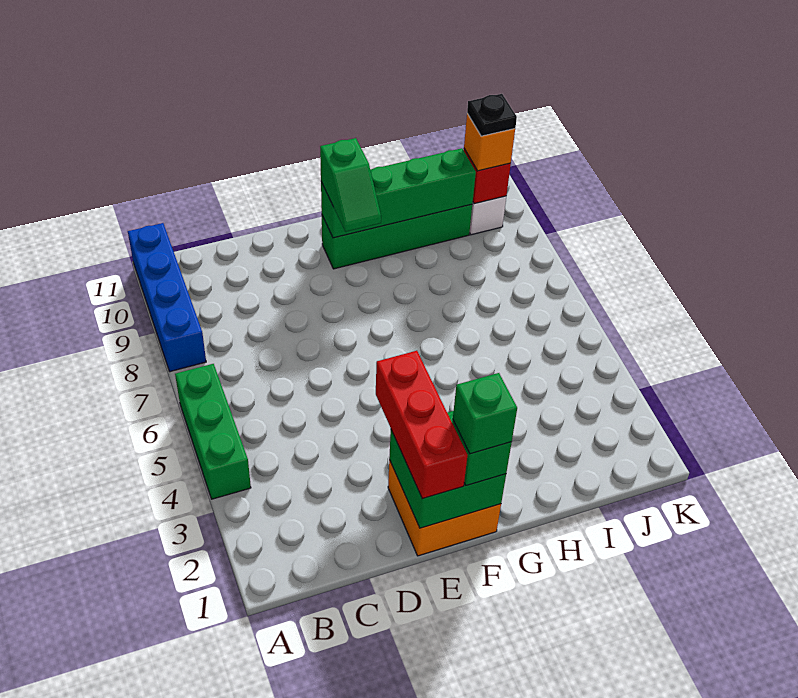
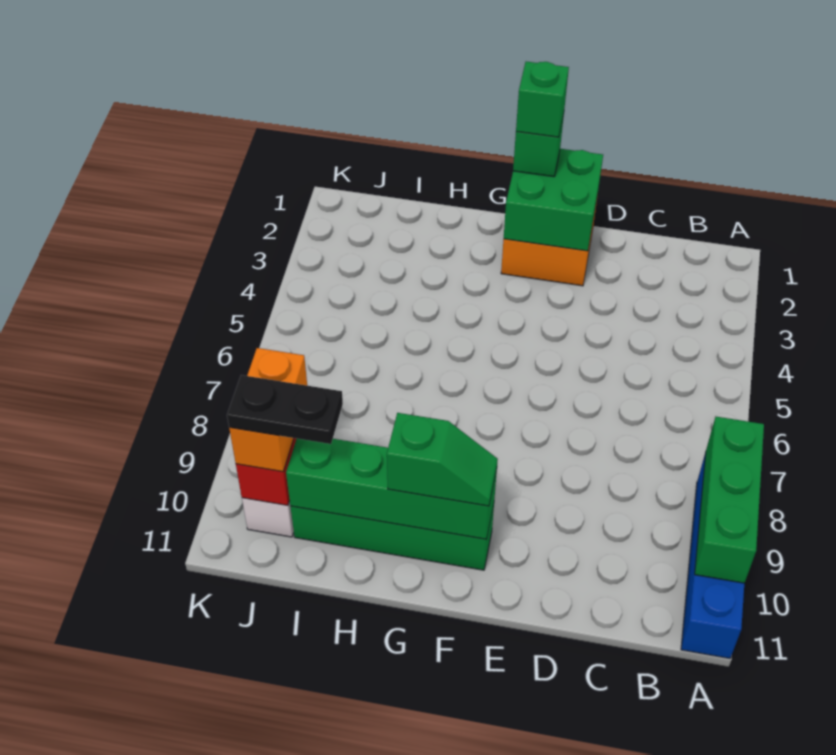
green brick A4:A6 level 1 -> green brick A8:A10 level 2
red brick E1:E3 level 3 -> none
green slope F9:F10 level 3 top 10 -> green slope F10:G10 level 3 top G
orange brick J10 level 3 -> orange brick J9:J10 level 3
black plate J10 level 4 -> black plate I10:J10 level 4

